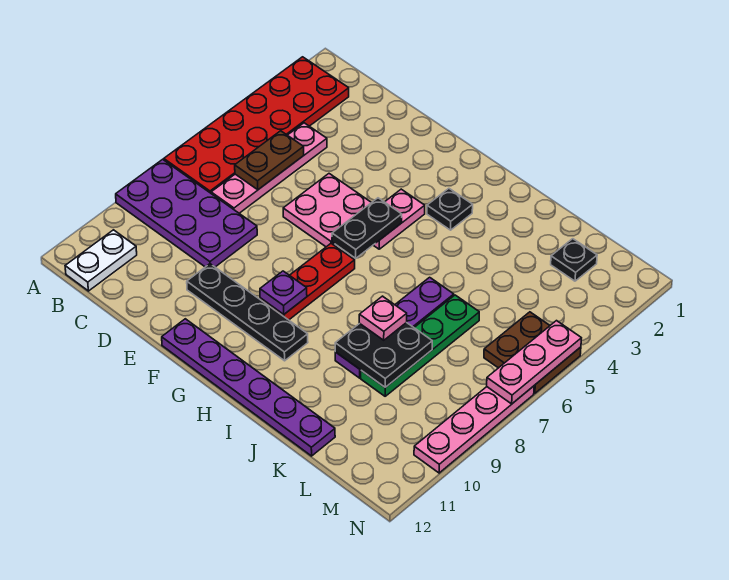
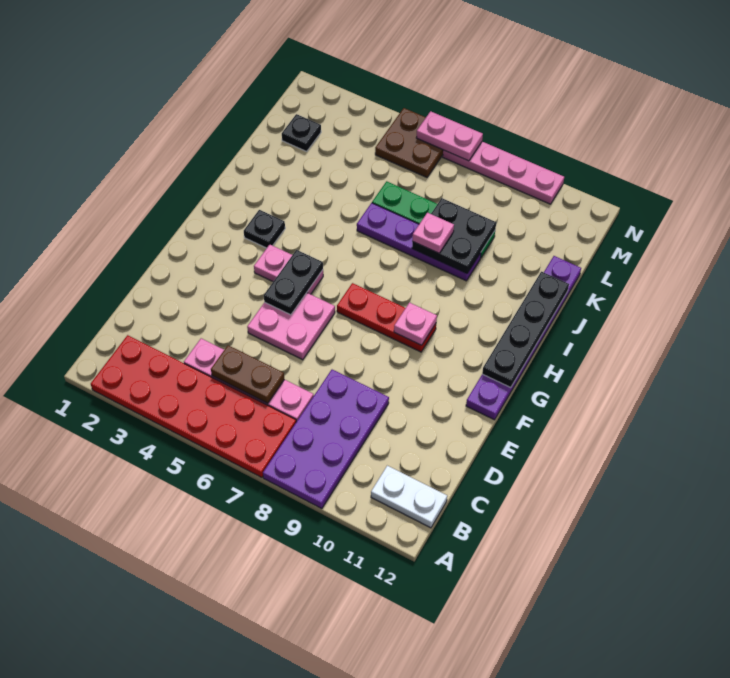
black plate E10:H10 level 1 -> black plate G12:J12 level 2
black plate G5:G6 level 2 -> black plate F5:G5 level 2
purple plate G9 level 2 -> pink plate G9 level 2
pink plate N5:N7 level 2 -> pink plate N6:N7 level 2

